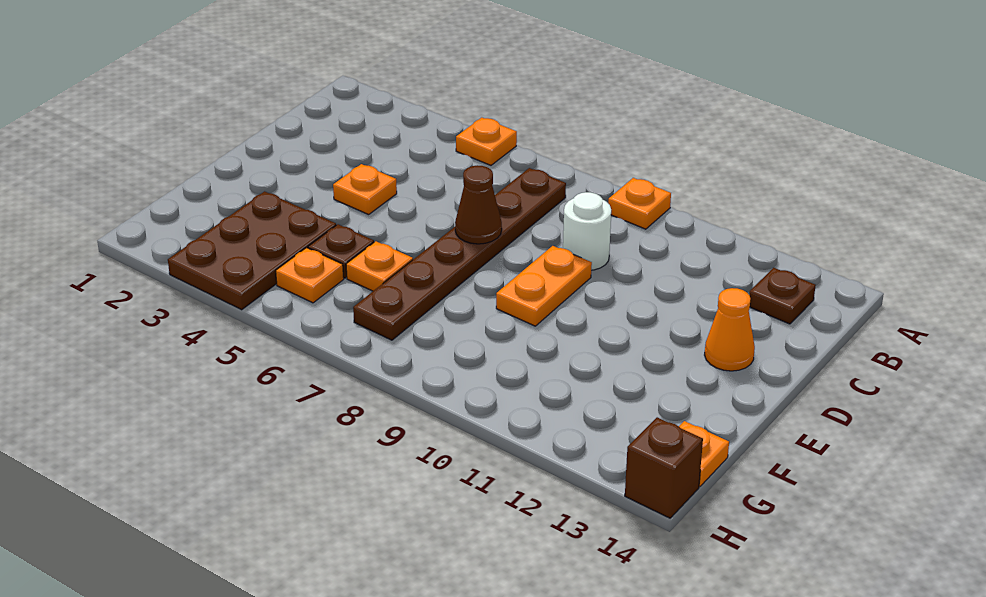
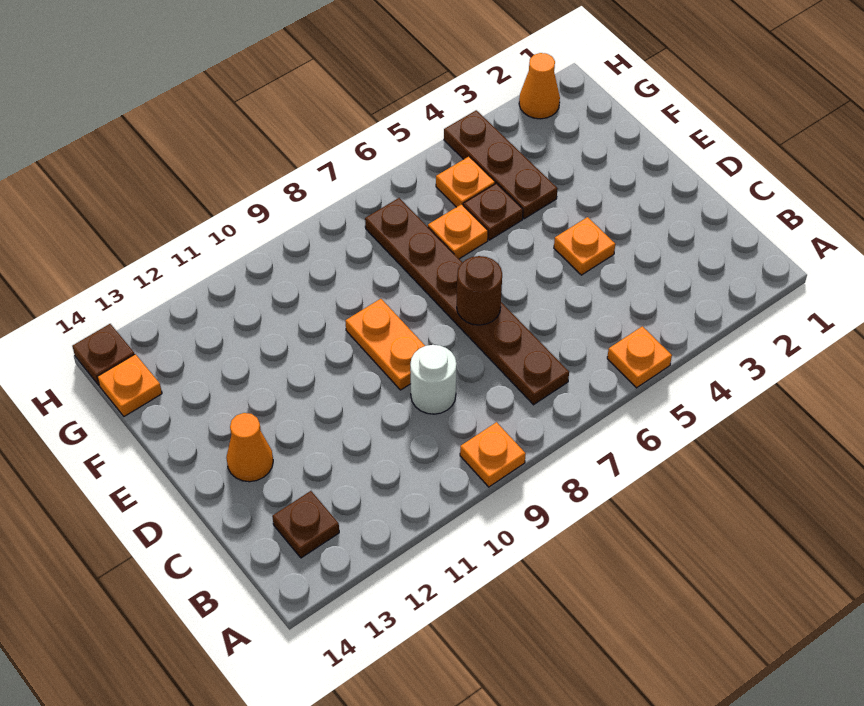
brown cone D7 level 2 -> brown round brick D7 level 2
brown plate F3:H4 level 1 -> brown plate F4:H4 level 1
none -> orange cone H2 level 1
brown brick H14 level 1 -> brown plate H14 level 1

